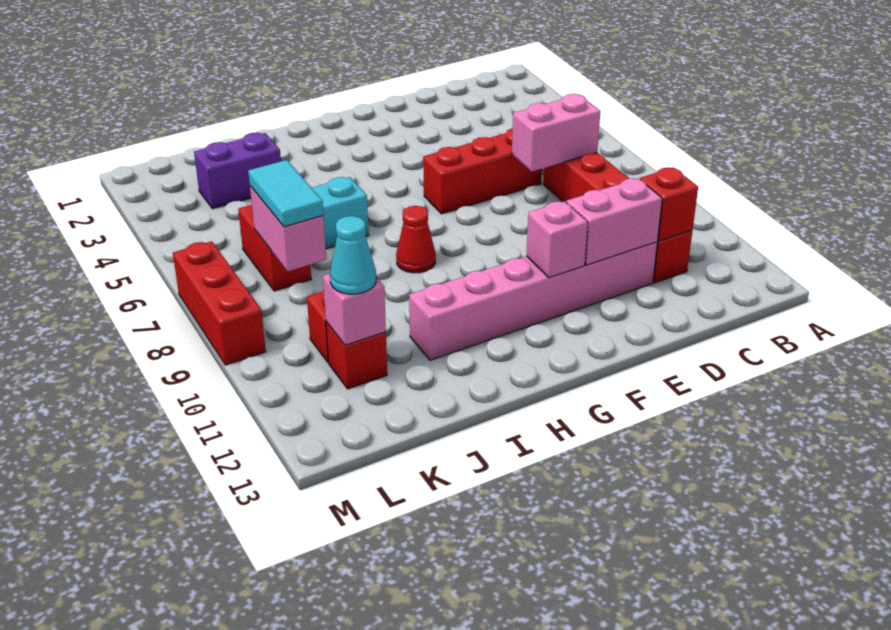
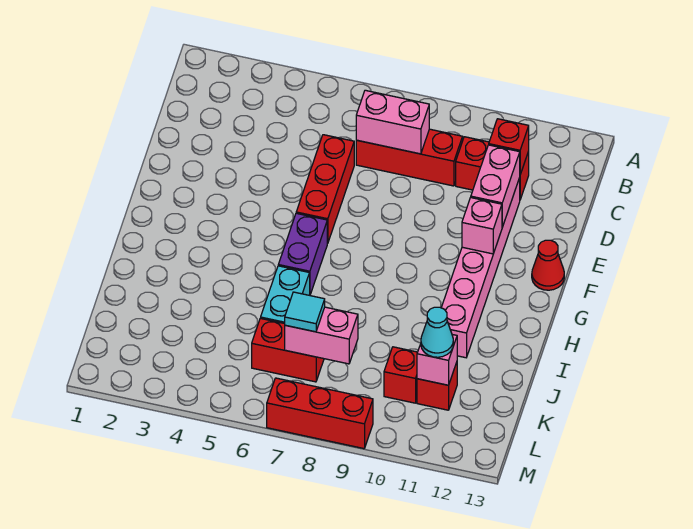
pink brick C7:D7 level 2 -> pink brick C7:C8 level 2
red cone H8 level 1 -> red cone F13 level 1
purple brick J3:K3 level 1 -> purple brick G6:H6 level 1
cyan tile K7:K8 level 3 -> cyan tile K7 level 3

